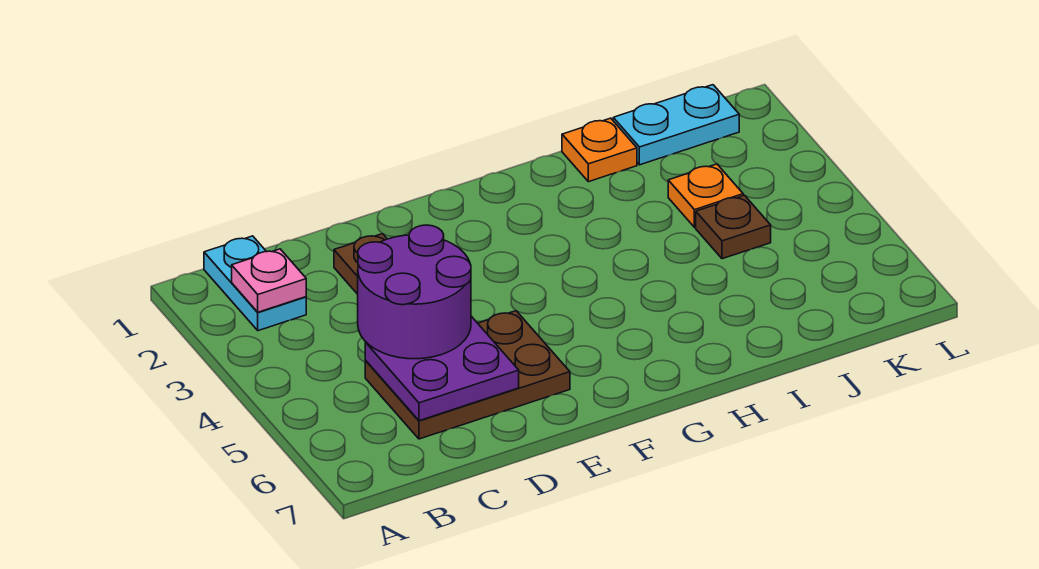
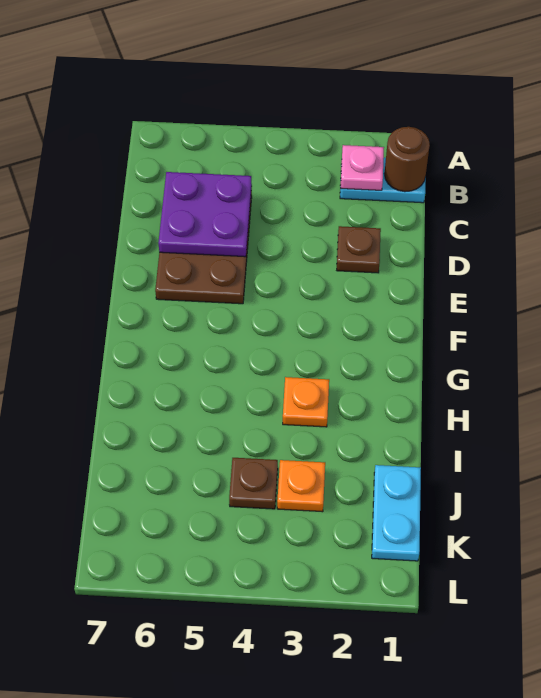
none -> brown round brick B1 level 2
purple round brick C4:D5 level 3 -> none
orange plate I1 level 1 -> orange plate H3 level 1

